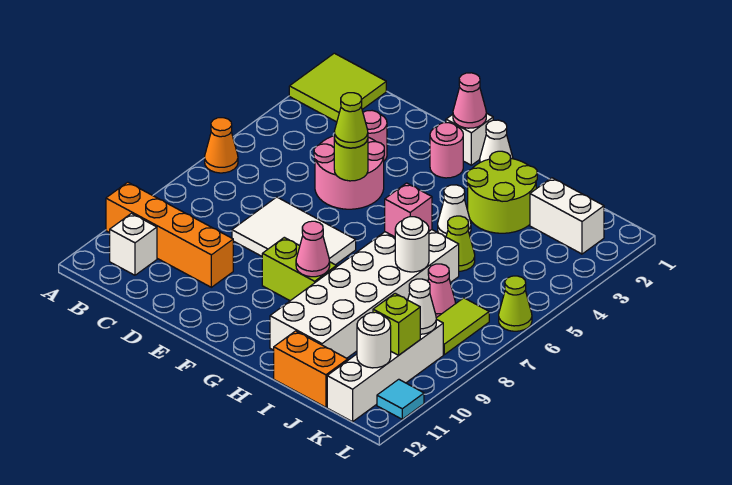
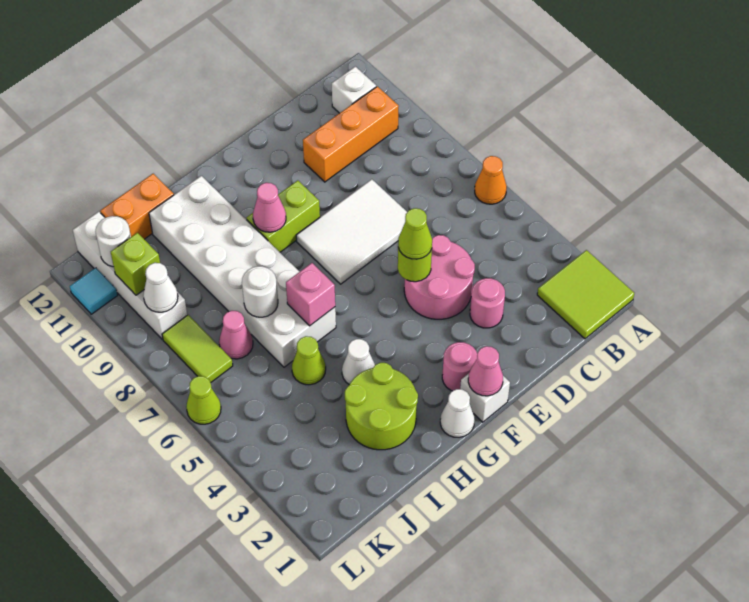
orange brick A10:D10 level 1 -> orange brick B10:D10 level 1
white brick J2:K2 level 1 -> none

